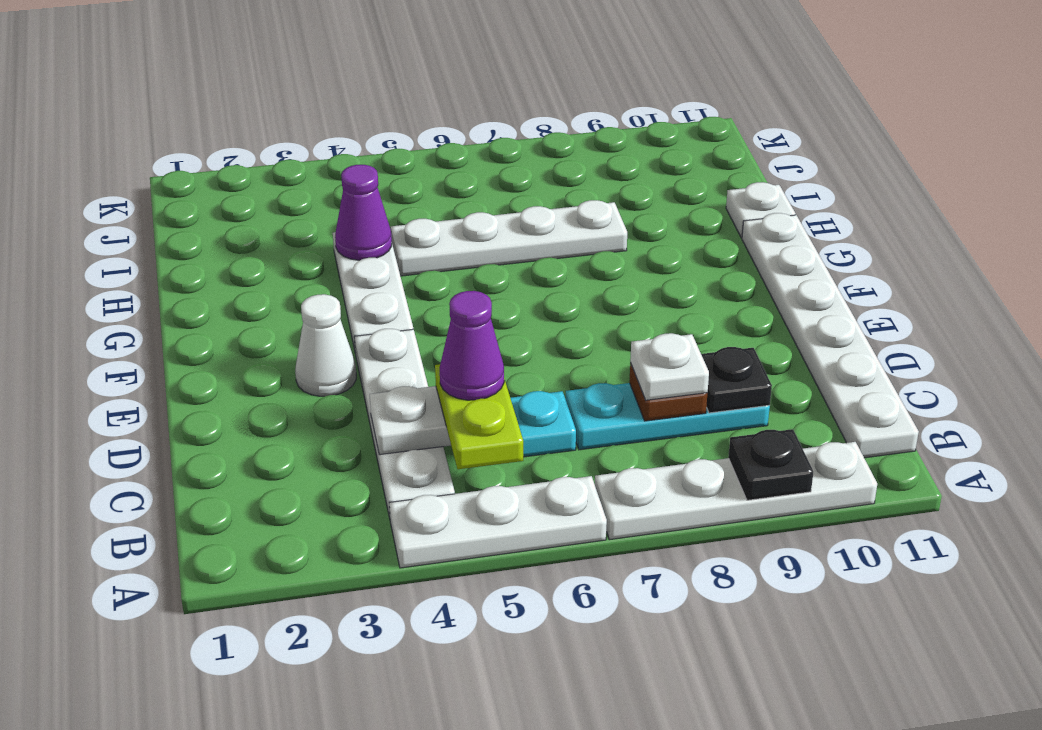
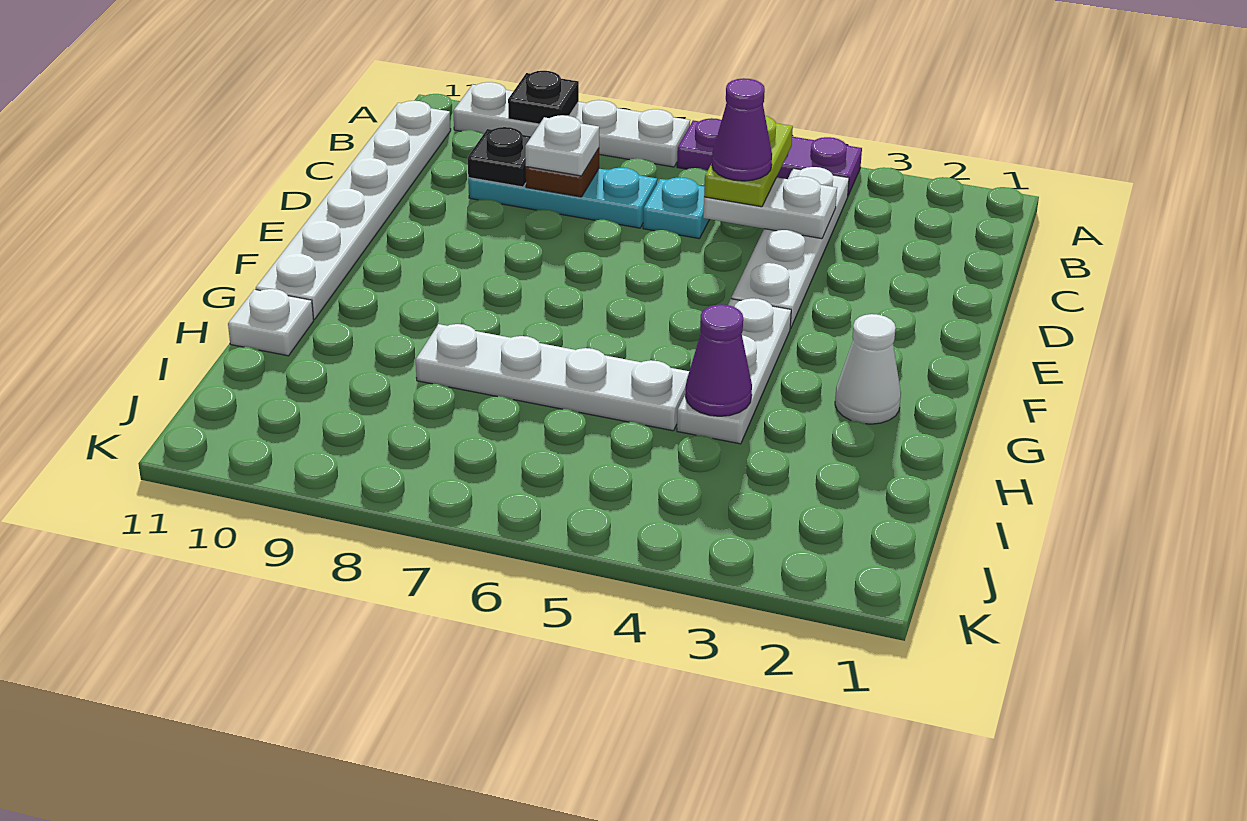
white plate A4:A6 level 1 -> purple plate A4:A6 level 1
white cone E3 level 1 -> white cone G2 level 1

